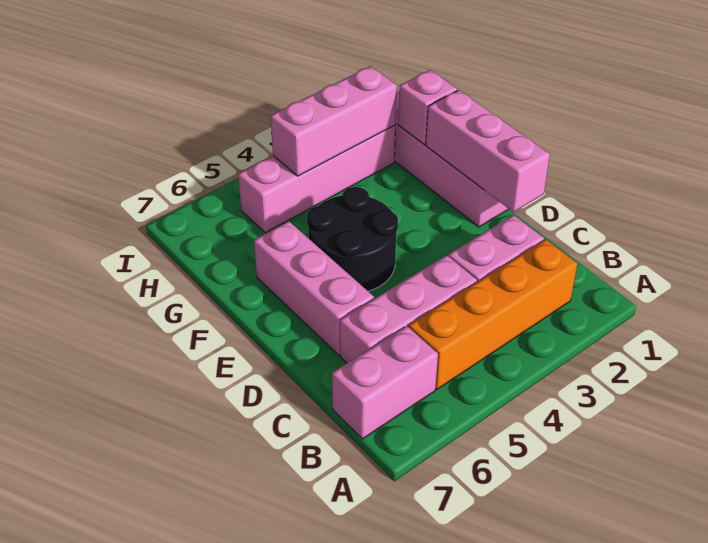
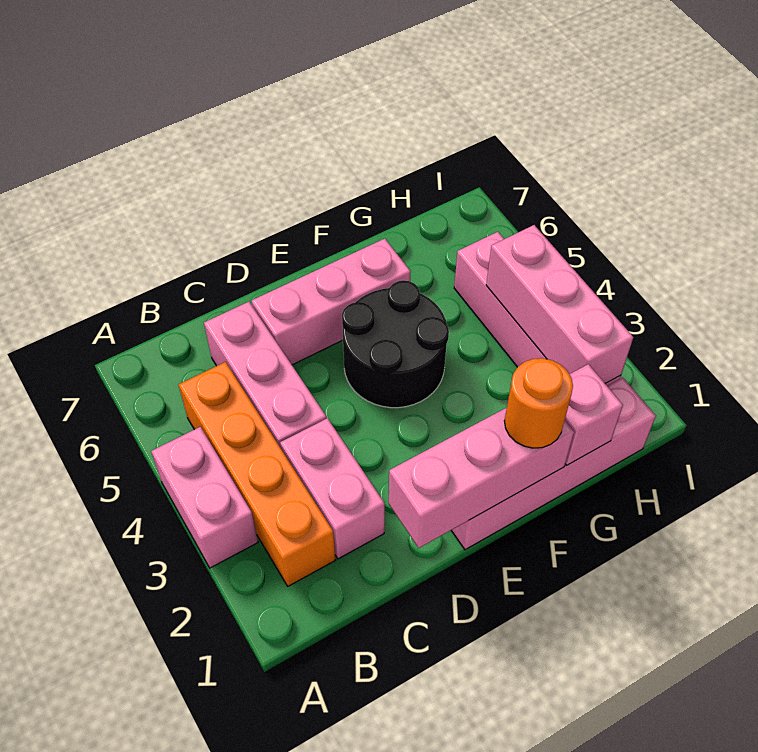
pink brick B6:B7 level 1 -> pink brick A3:A4 level 1
none -> orange round brick F1 level 3

